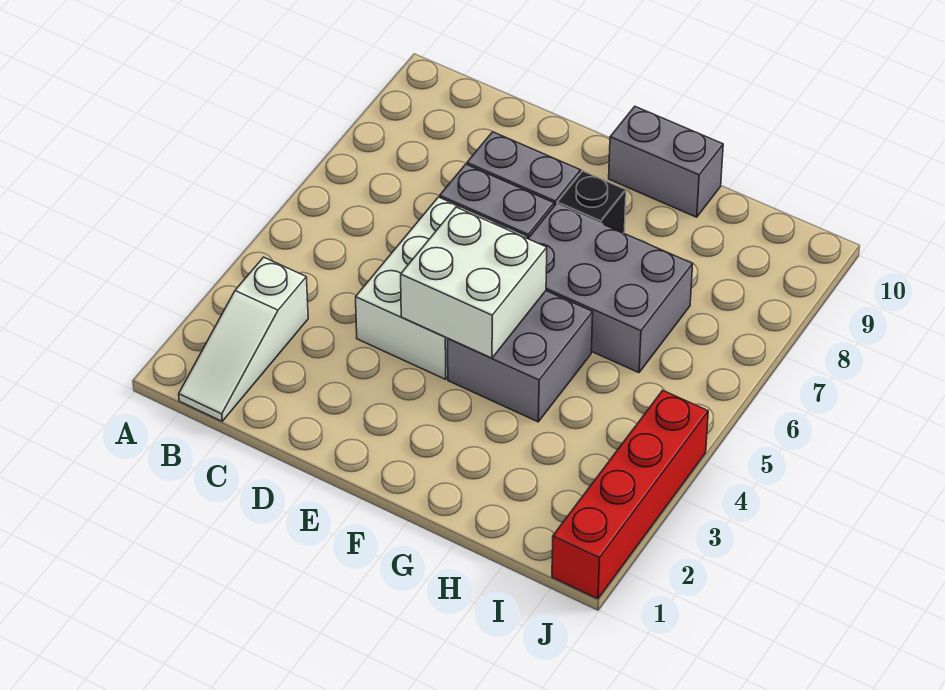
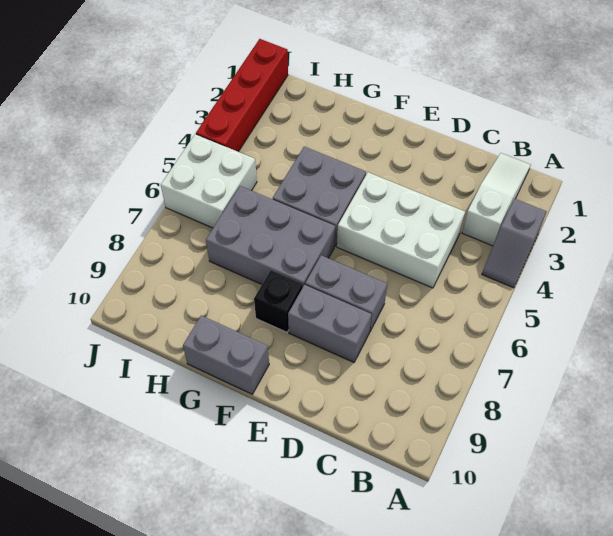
none -> grey slope A3:A4 level 1 top 3
white brick D4:E6 level 1 -> white brick C4:E5 level 1
white brick E4:F5 level 2 -> white brick I5:J6 level 1

